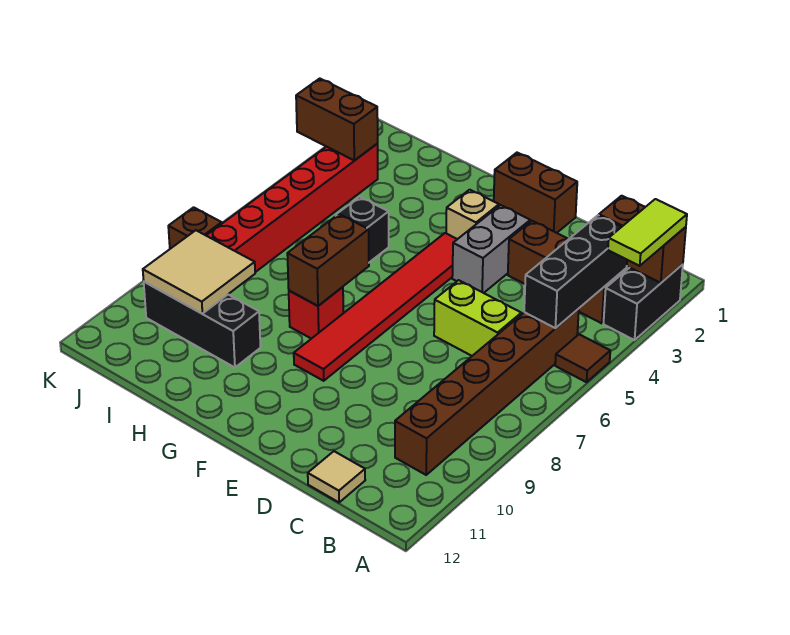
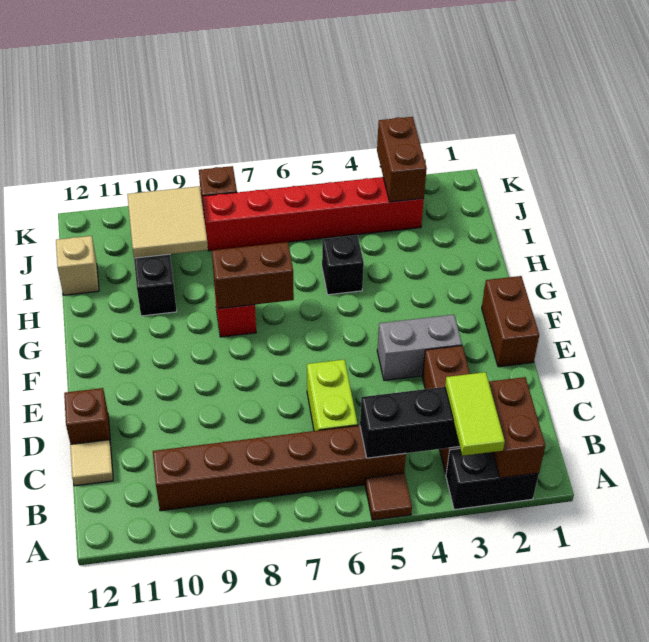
lime tile A2:A3 level 3 -> lime tile A3:B3 level 3
none -> brown brick D12 level 1
tan brick F3 level 1 -> tan brick I12 level 1
red tile F4:F9 level 1 -> none

